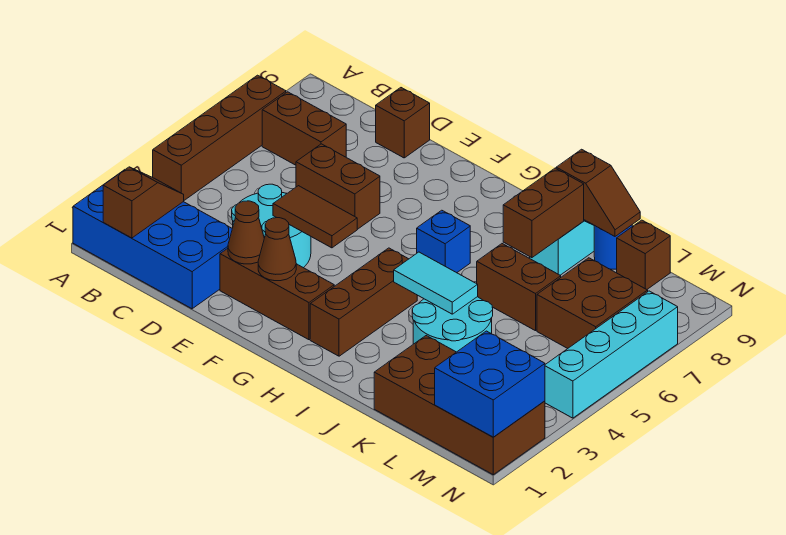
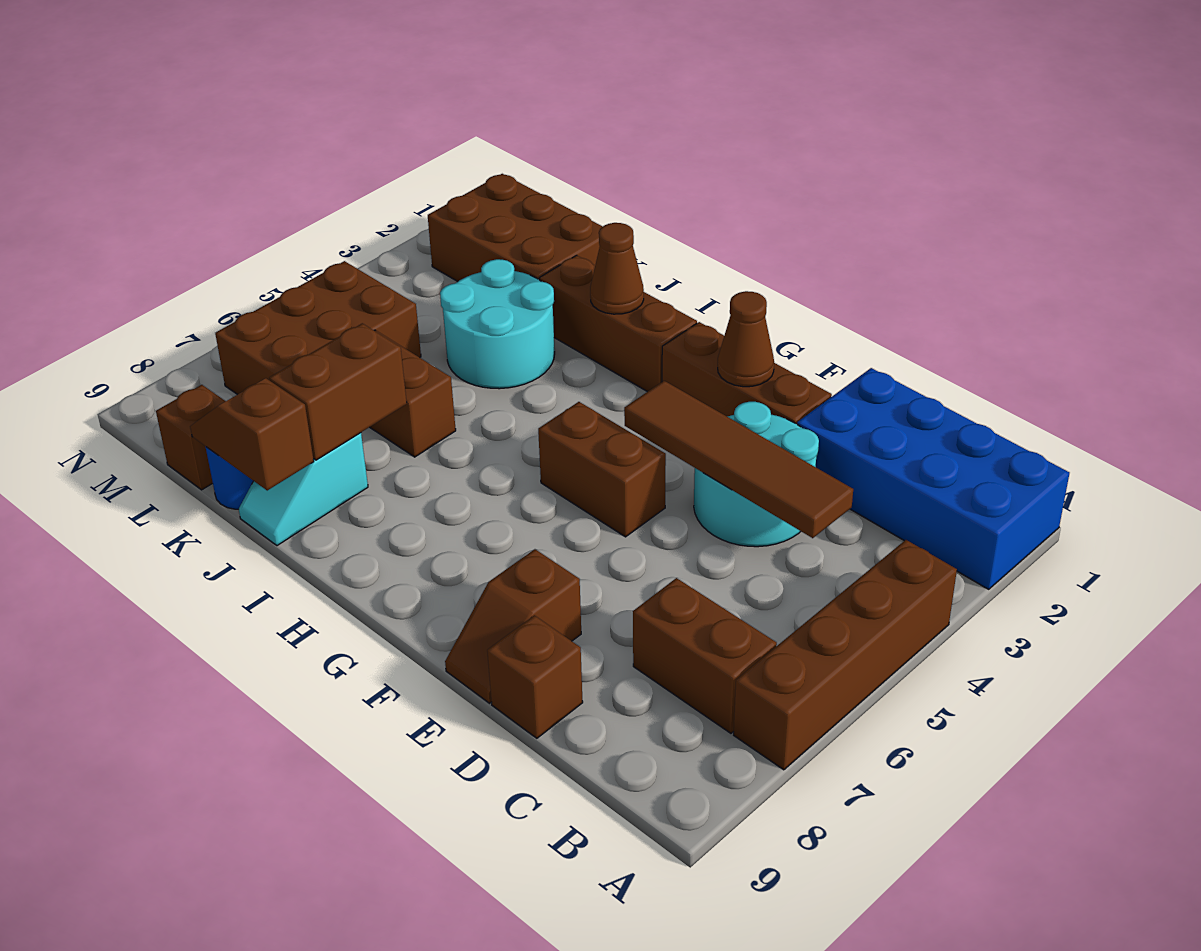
brown slope B1:B2 level 2 top 1 -> brown slope E8:E9 level 1 top 8
brown brick D6:E6 level 1 -> brown brick F5:G5 level 1
brown cone E2 level 2 -> brown cone I2 level 2
brown tile E4:F4 level 2 -> brown tile C4:F4 level 2
brown brick H2:H4 level 1 -> brown brick H2:J2 level 1
blue brick H6 level 1 -> none
cyan tile I4:J4 level 2 -> none
brown brick K1:N2 level 1 -> brown brick K1:M2 level 1
brown brick L6:M7 level 1 -> brown brick L5:M7 level 1
blue brick M1:N2 level 2 -> none
cyan brick N4:N7 level 1 -> none

